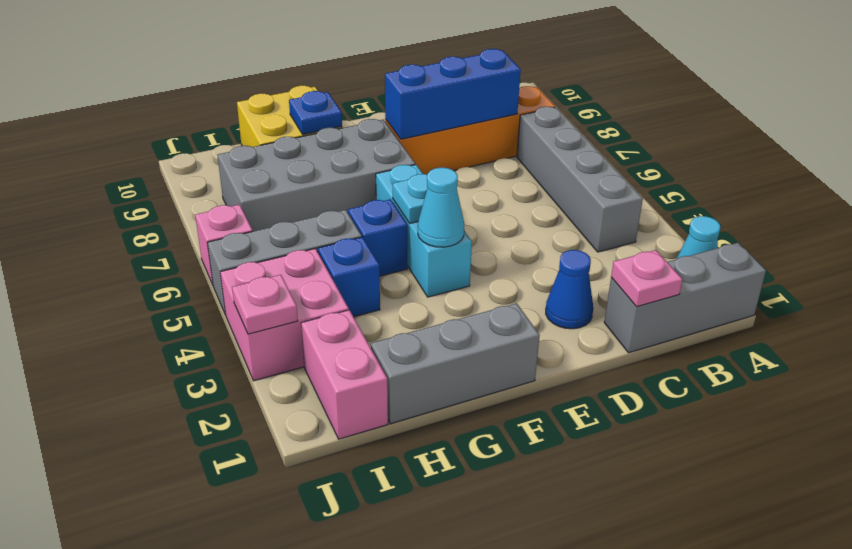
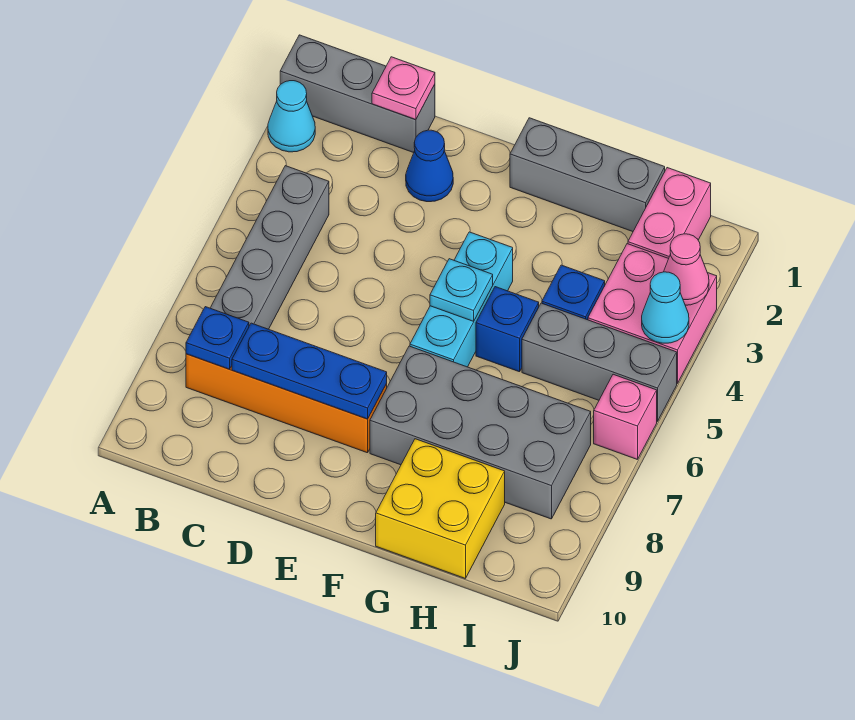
blue brick C8:E8 level 2 -> blue plate C8:E8 level 2
cyan cone F4 level 2 -> cyan cone J4 level 2
blue plate G9 level 2 -> blue plate B8 level 2
pink plate J3 level 2 -> pink cone J3 level 2

